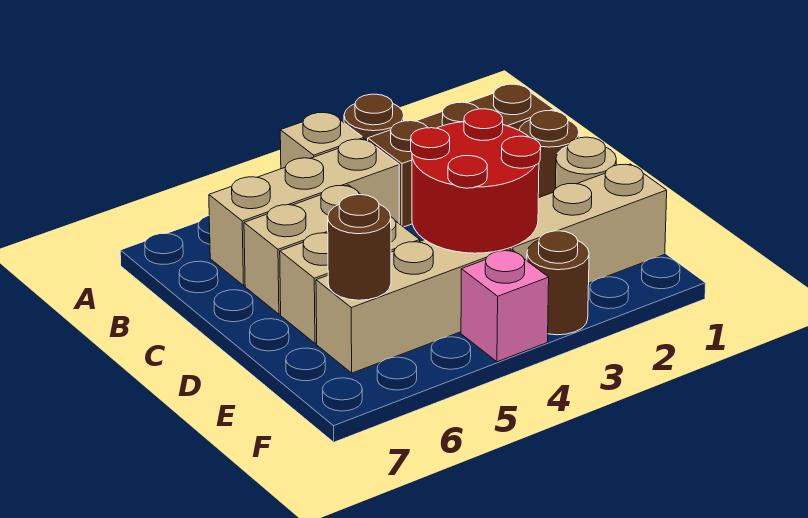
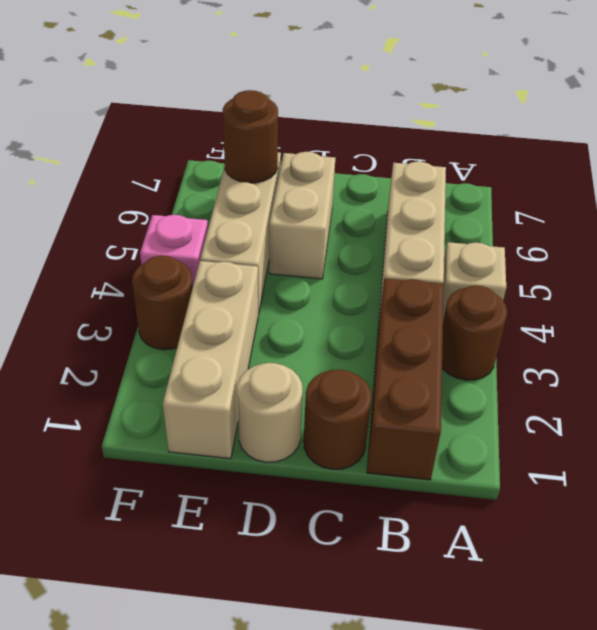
tan brick C5:C6 level 1 -> none
red round brick D3:E4 level 2 -> none

